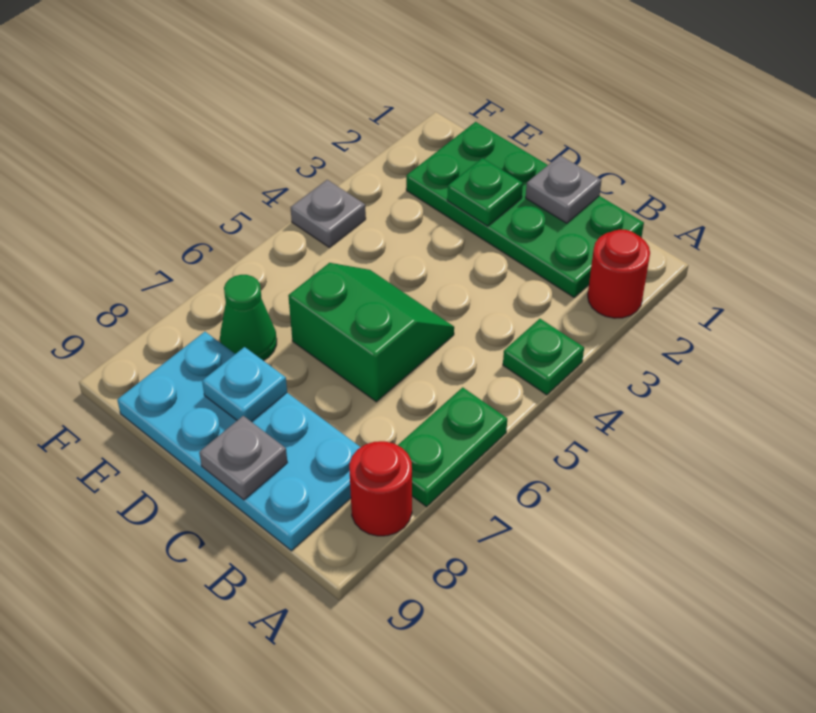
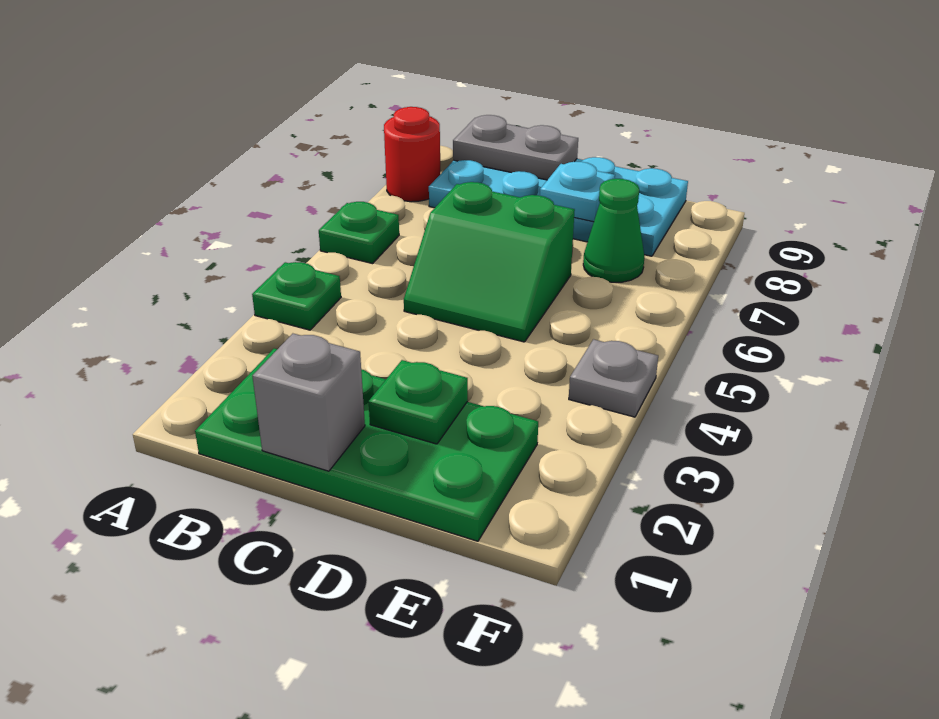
red round brick A2 level 1 -> none
green plate A6:A7 level 1 -> green plate A6 level 1
grey plate C1 level 2 -> grey brick C1 level 2
grey plate C9 level 2 -> grey plate B9:C9 level 2

